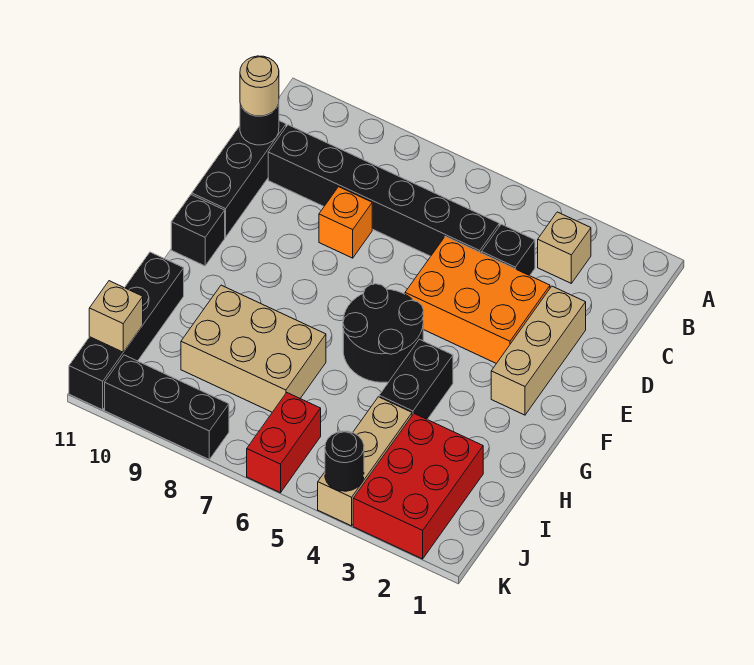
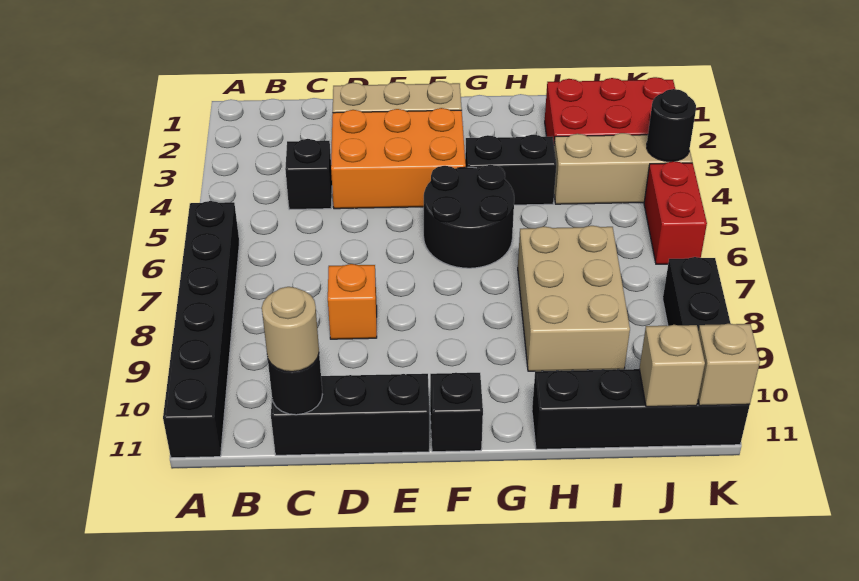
tan brick B3 level 1 -> tan brick K11 level 2
black brick C5:C10 level 1 -> black brick A6:A11 level 1
orange brick D3:E5 level 1 -> orange brick D3:F4 level 1
red brick J6:K6 level 1 -> red brick K5:K6 level 1

